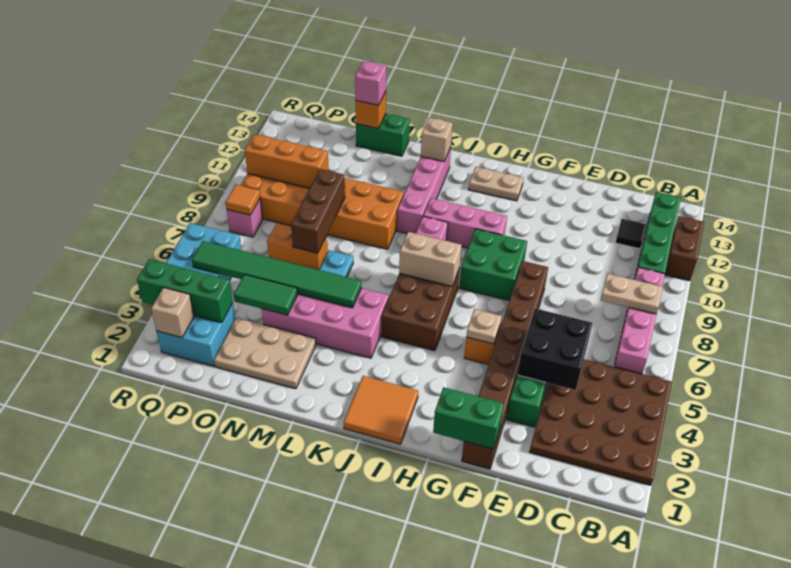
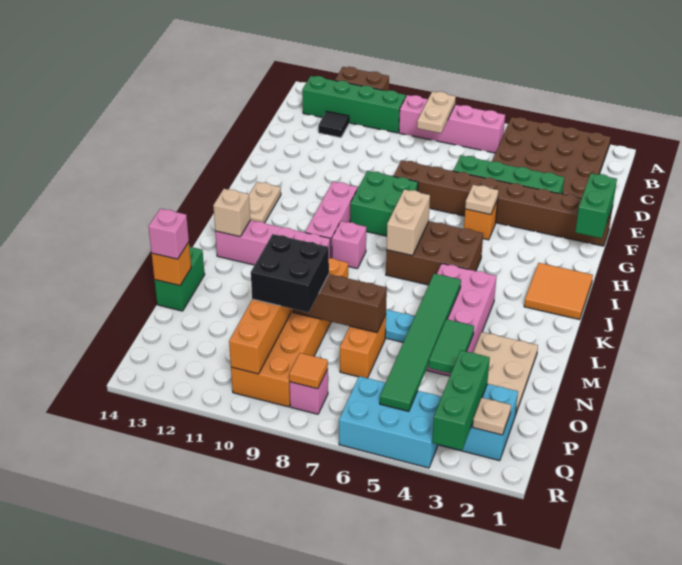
black brick D4:E5 level 2 -> black brick N9:O10 level 3
tan brick Q2 level 2 -> tan plate Q2 level 2

